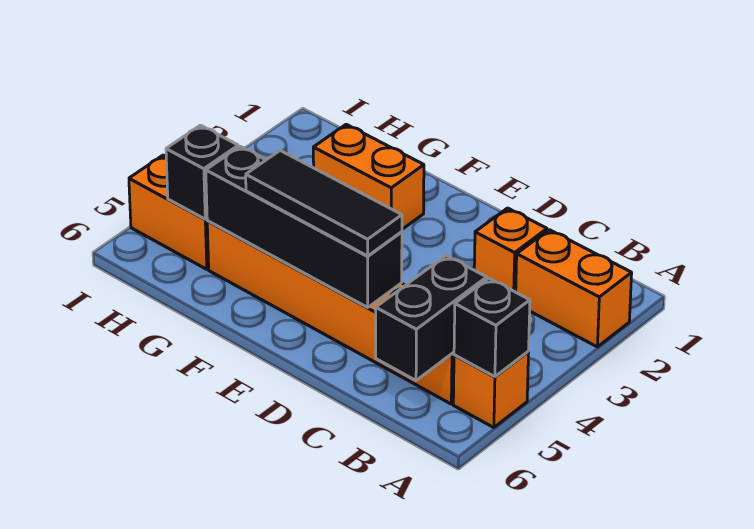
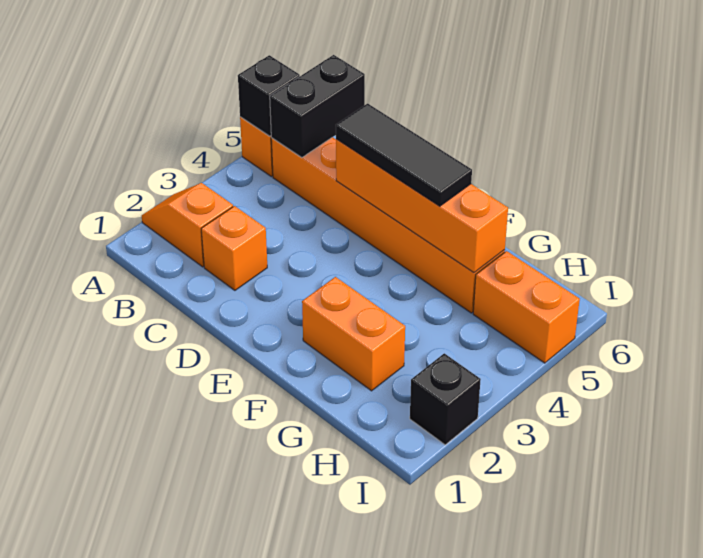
orange brick A2:B2 level 1 -> orange slope A2:B2 level 1 top B
black brick D5:G5 level 2 -> orange brick D5:G5 level 2
black brick H5 level 2 -> black brick I2 level 1

